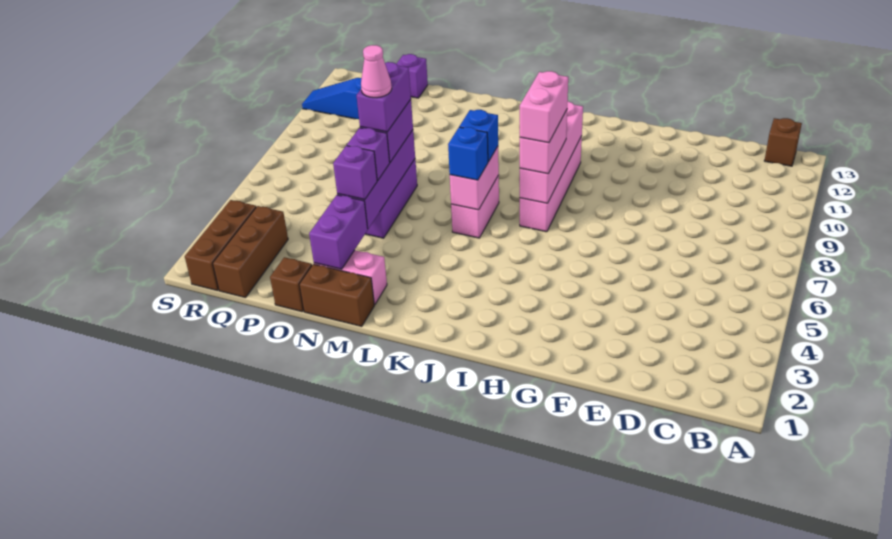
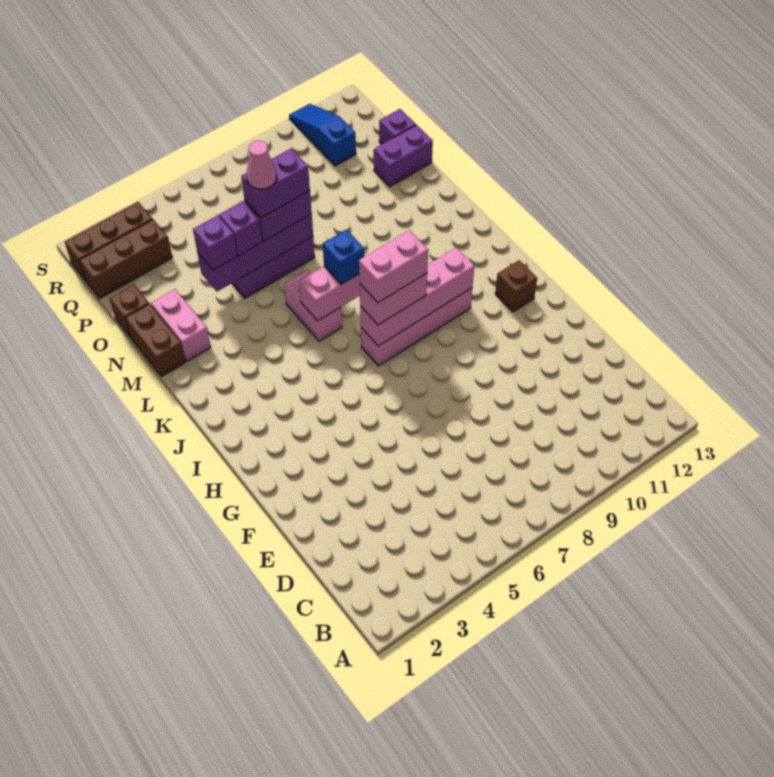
brown brick B13 level 1 -> brown brick H12 level 1
pink brick K6:K7 level 1 -> pink brick K6:L6 level 1
blue brick K6 level 3 -> none
purple brick N2:N3 level 2 -> purple brick O12:O13 level 1

